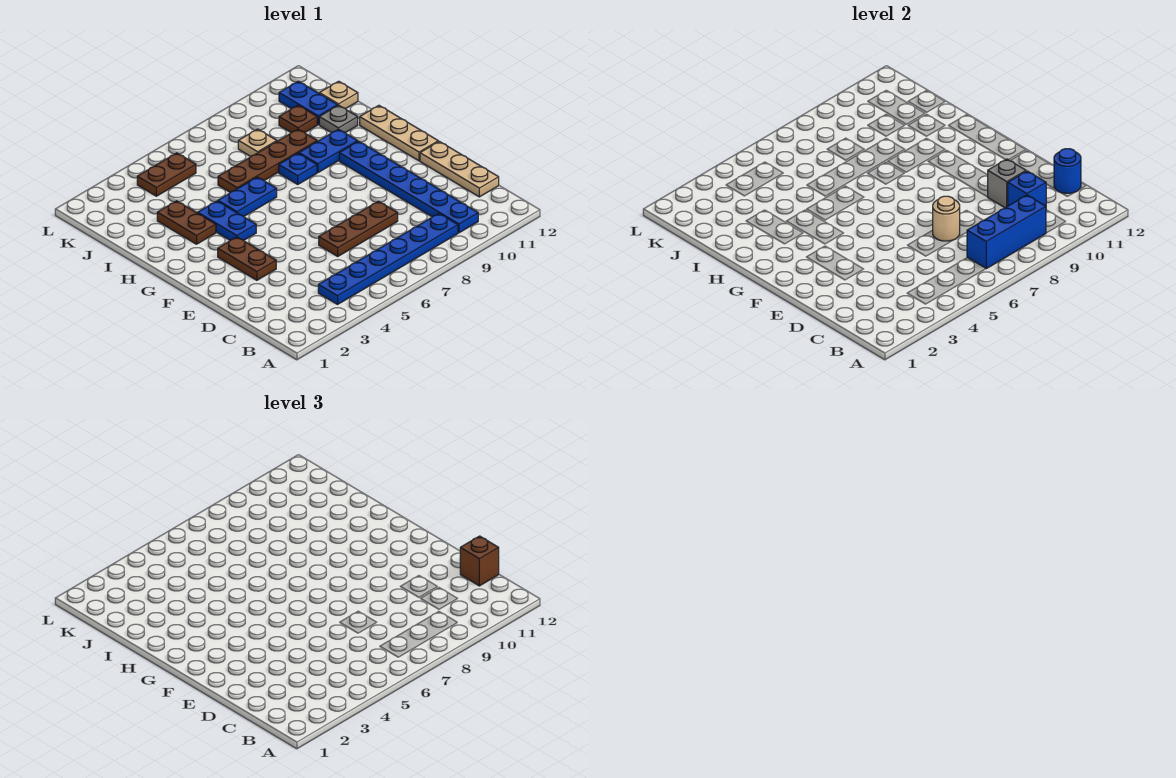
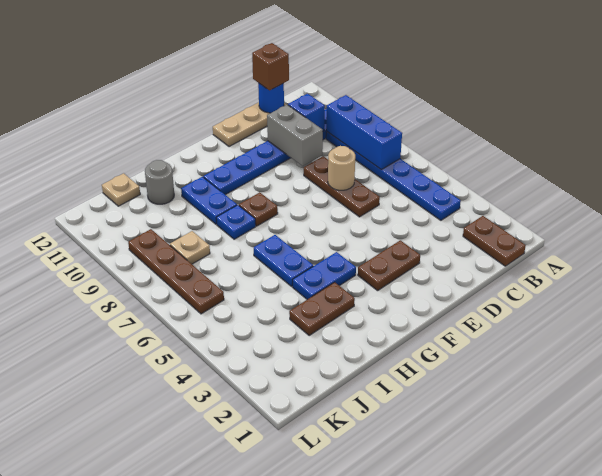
grey brick D10 level 2 -> grey brick D9:D10 level 2
tan plate F12:H12 level 1 -> none
brown plate I6:I9 level 1 -> brown plate K6:K9 level 1
grey plate I11 level 1 -> grey round brick I11 level 1
brown plate J10 level 1 -> brown plate G8 level 1
blue plate J11:K11 level 1 -> none
brown plate K4:K5 level 1 -> brown plate B1:B2 level 1

